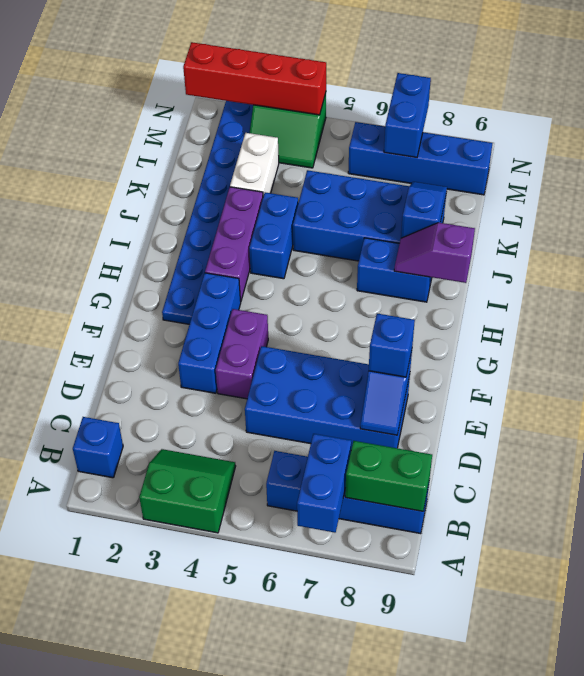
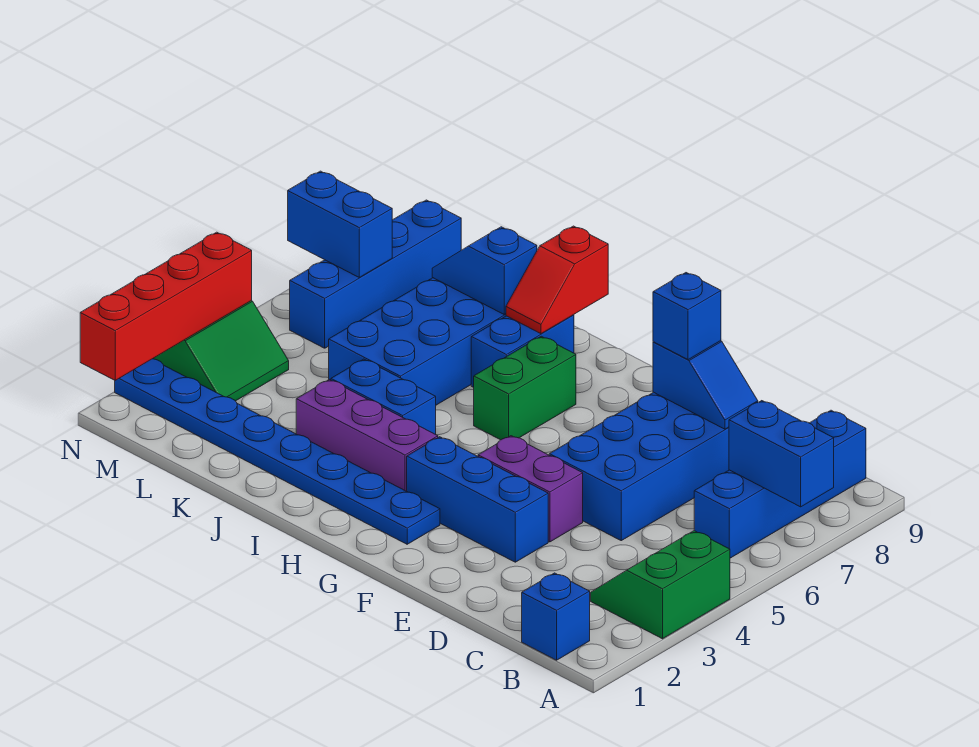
green brick B8:B9 level 2 -> green brick H6:H7 level 1
purple slope I8:I9 level 2 top 9 -> red slope I8:I9 level 2 top 9
white brick K3:L3 level 1 -> none

